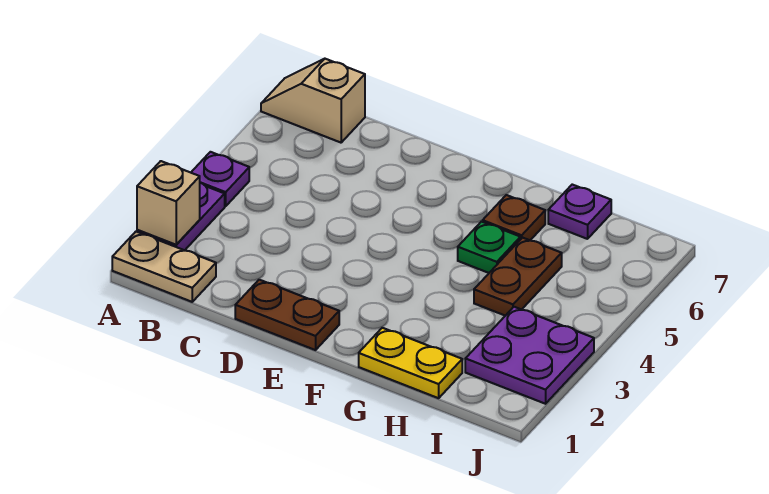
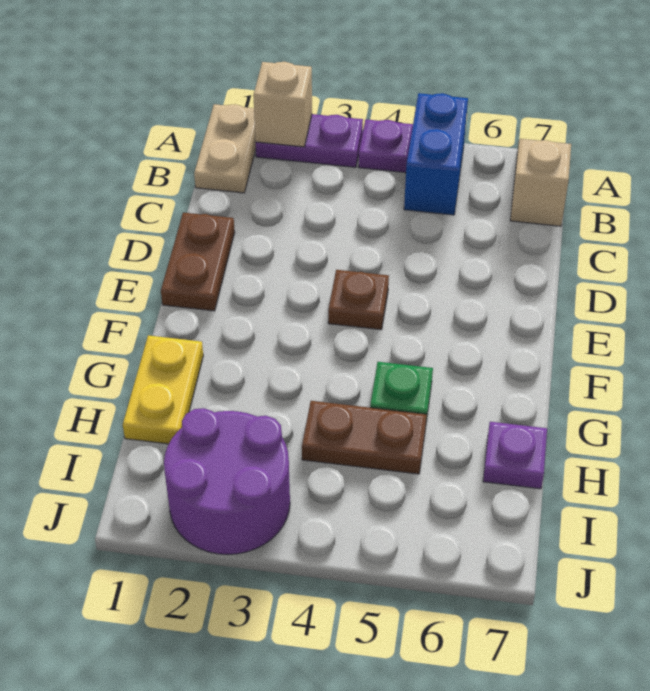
none -> blue brick A5:B5 level 1
brown plate G6 level 1 -> brown plate E4 level 1
purple plate I2:J3 level 1 -> purple round brick I2:J3 level 1

